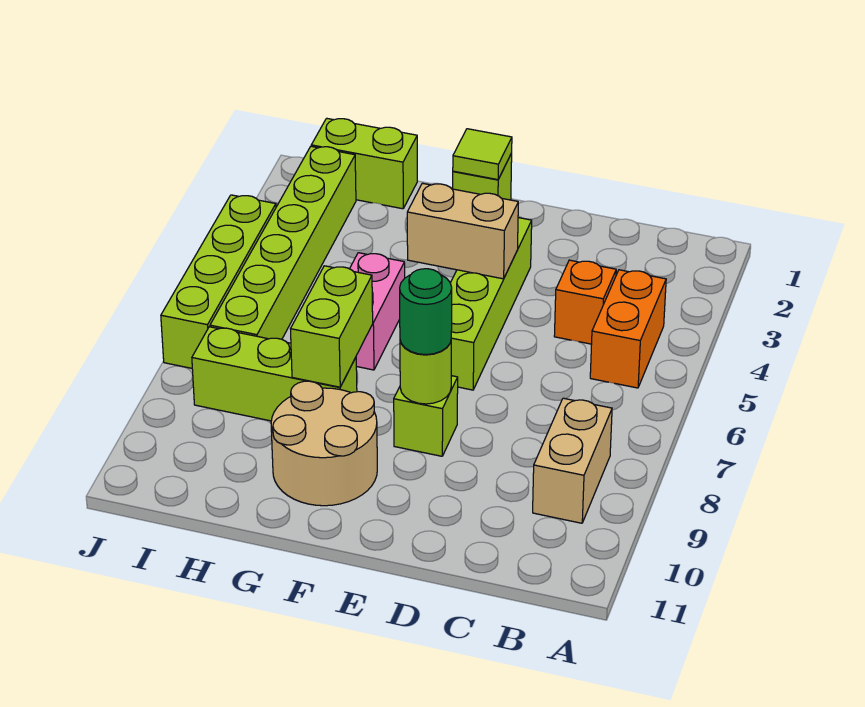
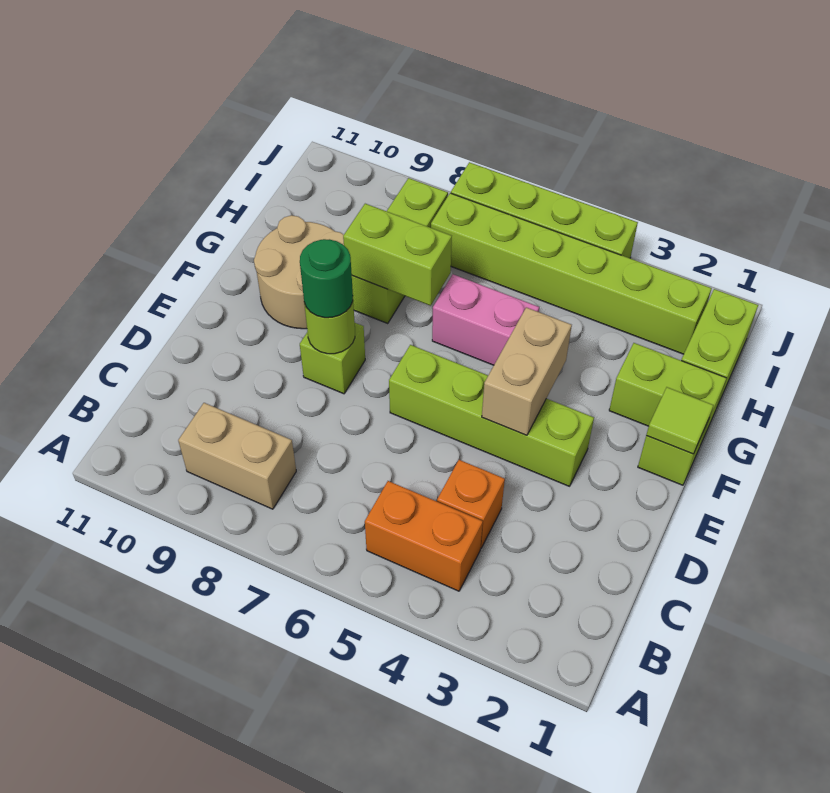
none -> lime brick G1:G2 level 1

